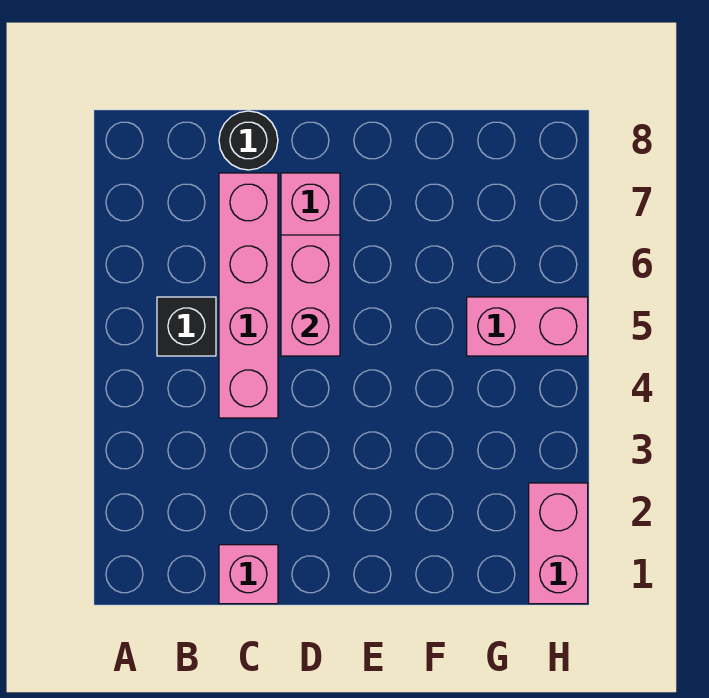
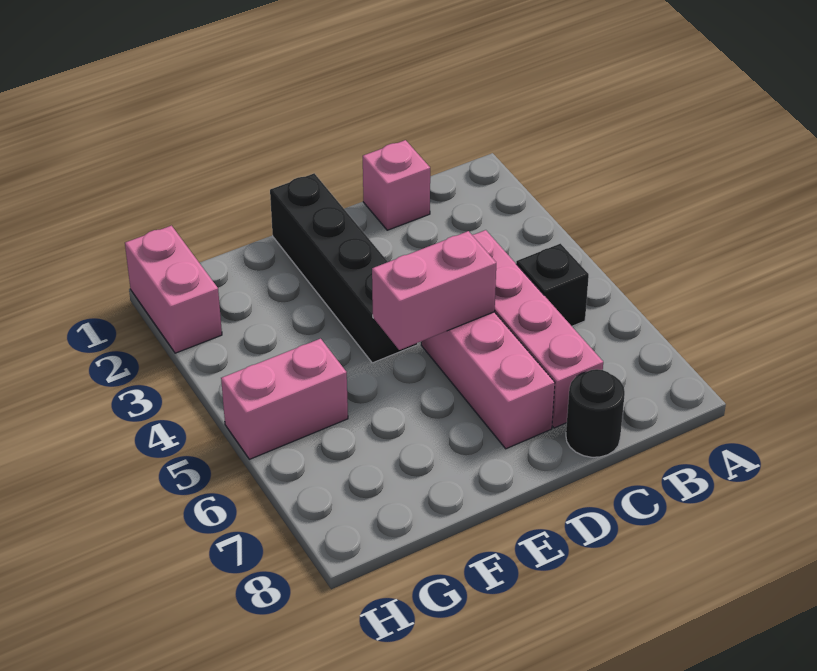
pink brick D5:D6 level 2 -> pink brick D5:E5 level 2
none -> black brick E1:E4 level 1

